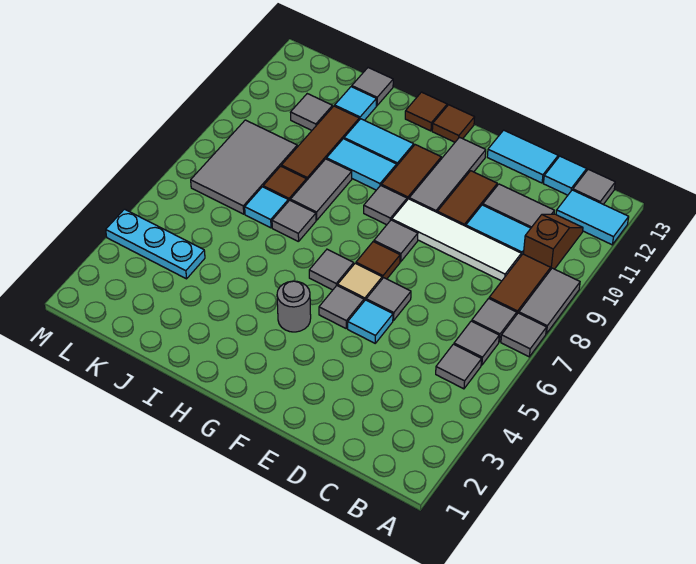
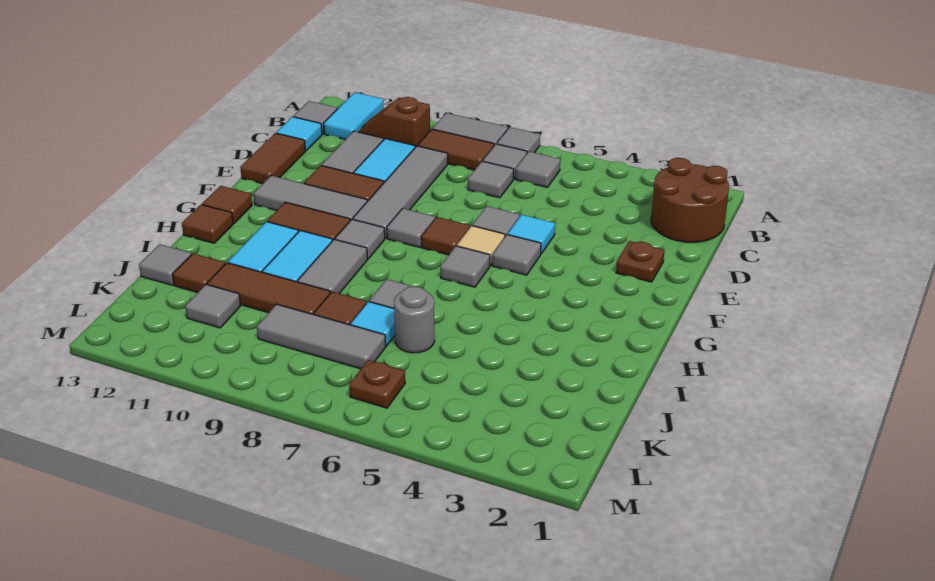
none -> brown round brick B1:C2 level 1
grey tile B5 level 1 -> grey tile C7 level 1
white tile C9:F9 level 1 -> grey tile C9:F9 level 1
cyan tile D13:E13 level 1 -> brown tile D13:E13 level 1
none -> brown plate E2 level 1
grey round brick G4 level 1 -> grey round brick J6 level 1
grey tile I8:I9 level 1 -> grey tile H9:I9 level 1
cyan tile J12 level 1 -> brown tile J12 level 1
cyan plate K4:M4 level 1 -> none
grey tile K7:L9 level 1 -> grey tile K7:K9 level 1
none -> brown plate L6 level 1

